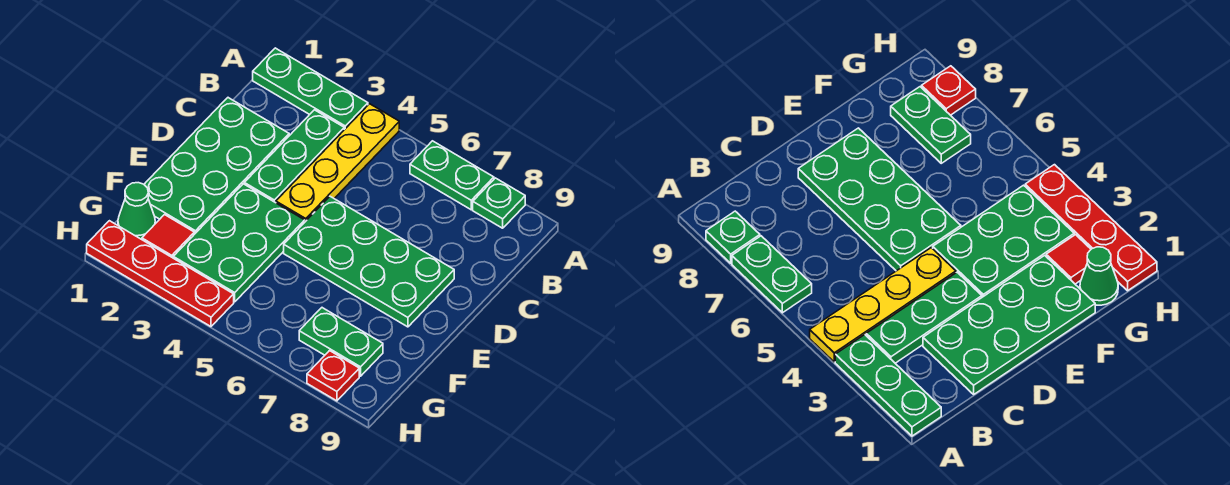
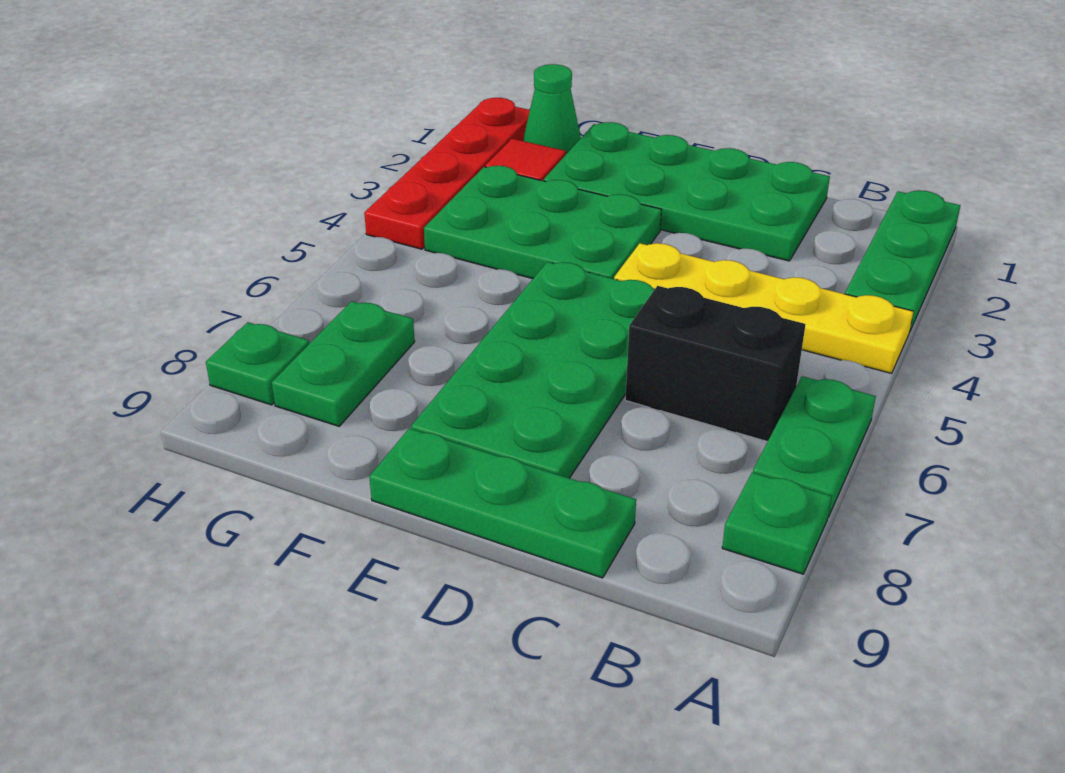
green plate B3:D3 level 1 -> green plate C9:E9 level 1
none -> black brick B6:C6 level 1
red plate H8 level 1 -> green plate H8 level 1

